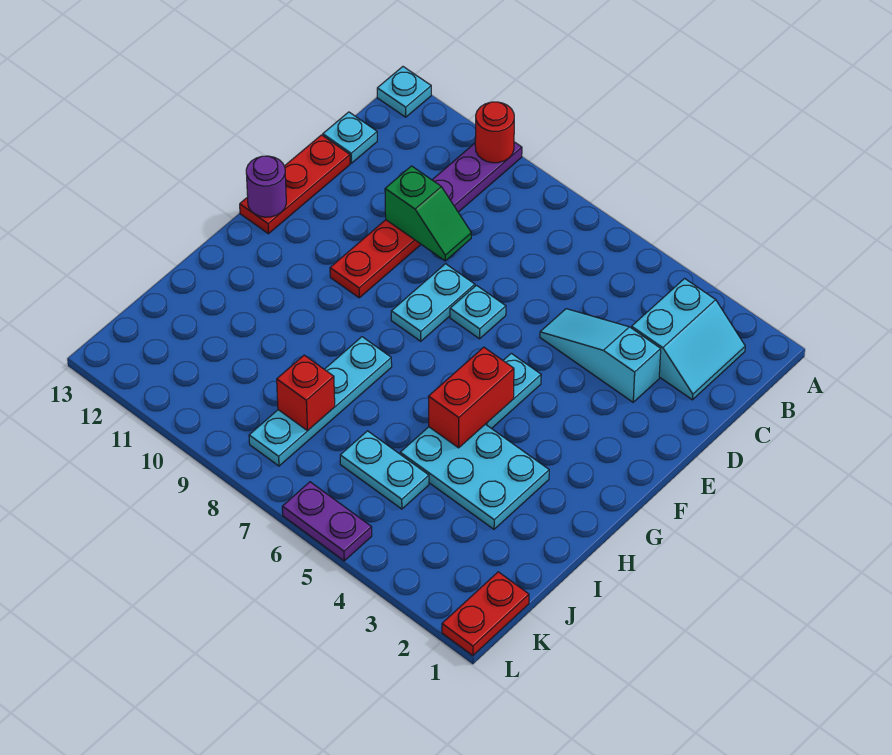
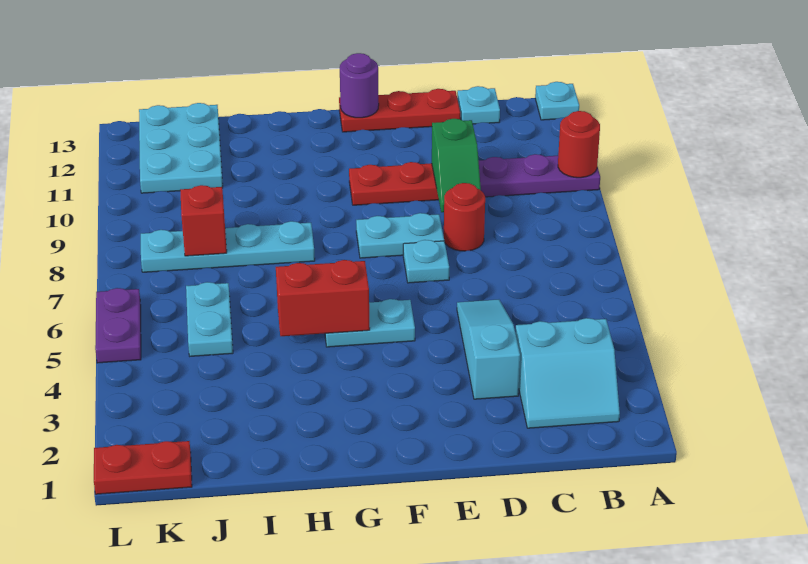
none -> red round brick D8 level 1
cyan plate H3:I5 level 1 -> cyan plate J11:K13 level 1

